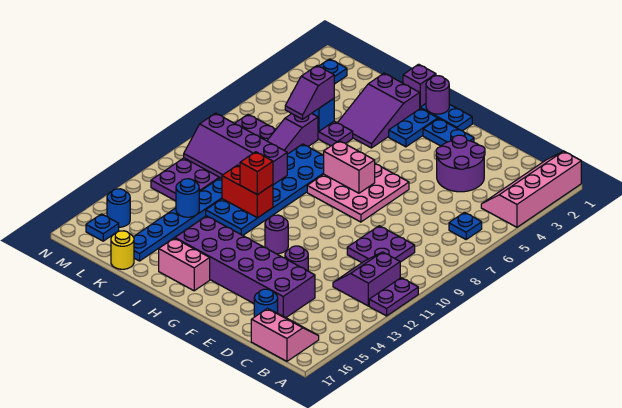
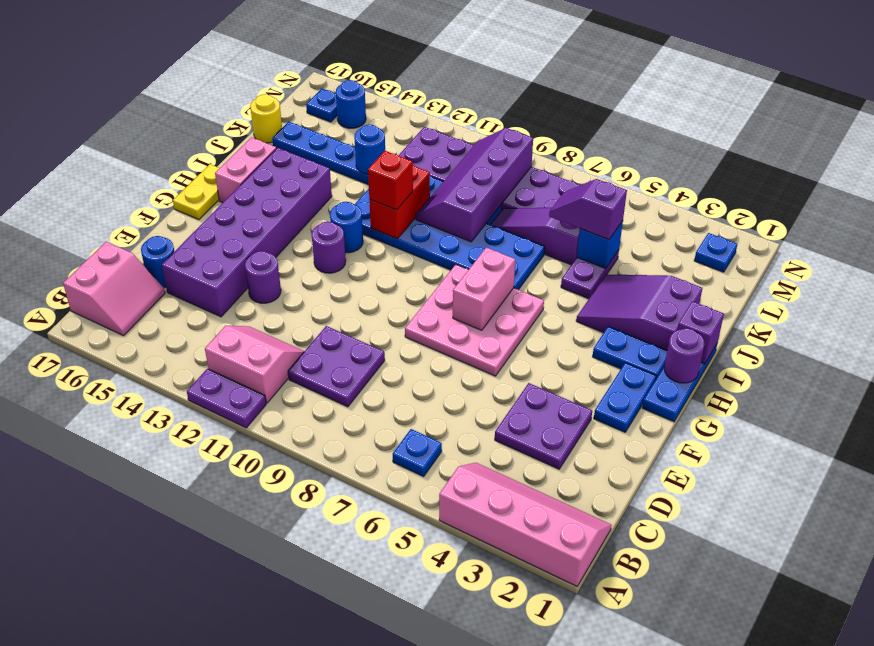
purple slope B11:C12 level 1 top B -> pink slope B11:C12 level 1 top B
purple round brick D3:E4 level 1 -> purple plate D3:E4 level 1
none -> yellow plate G17:H17 level 1
none -> blue round brick H12 level 1

